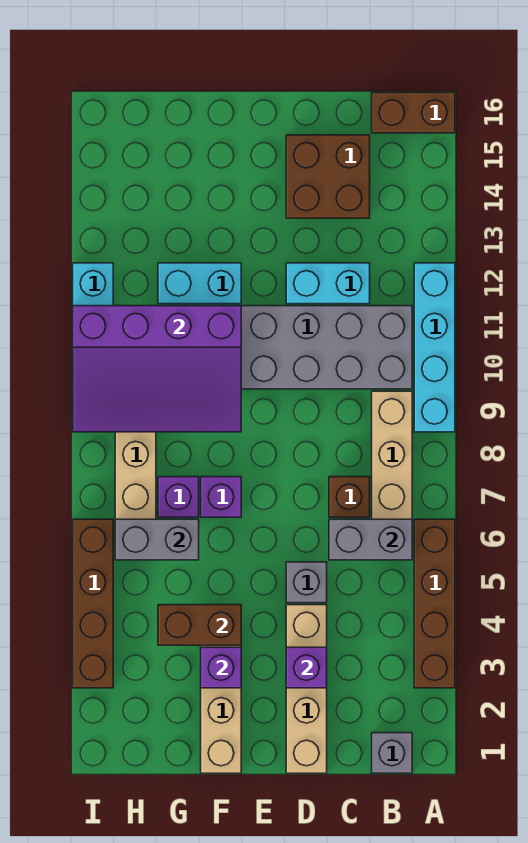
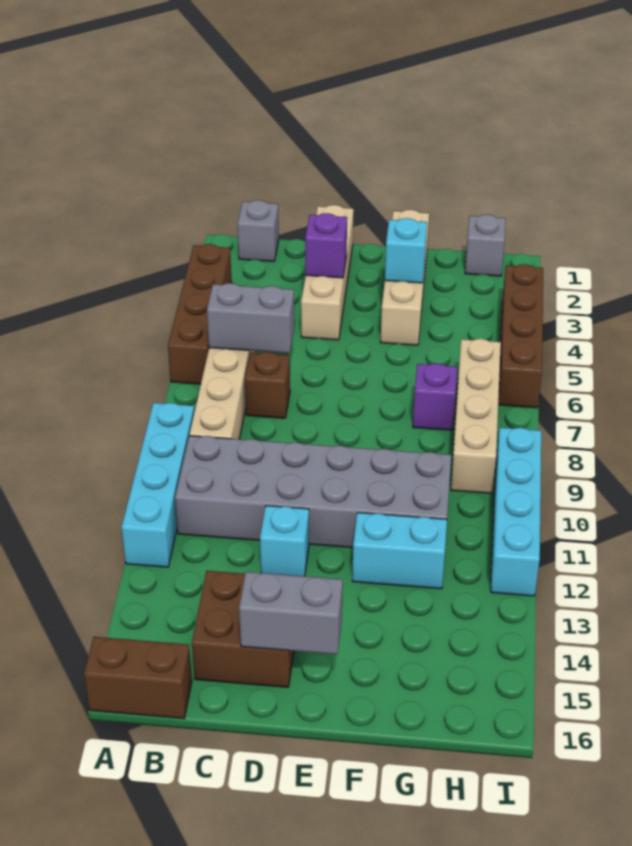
cyan brick C12:D12 level 1 -> cyan brick D12 level 1
grey brick D5 level 1 -> grey brick H1 level 1
purple brick F3 level 2 -> cyan brick F3 level 2
brown brick F4:G4 level 2 -> none
purple brick F7 level 1 -> none
purple slope F9:I11 level 2 top 11 -> none
grey brick G6:H6 level 2 -> grey brick D15:E15 level 2

